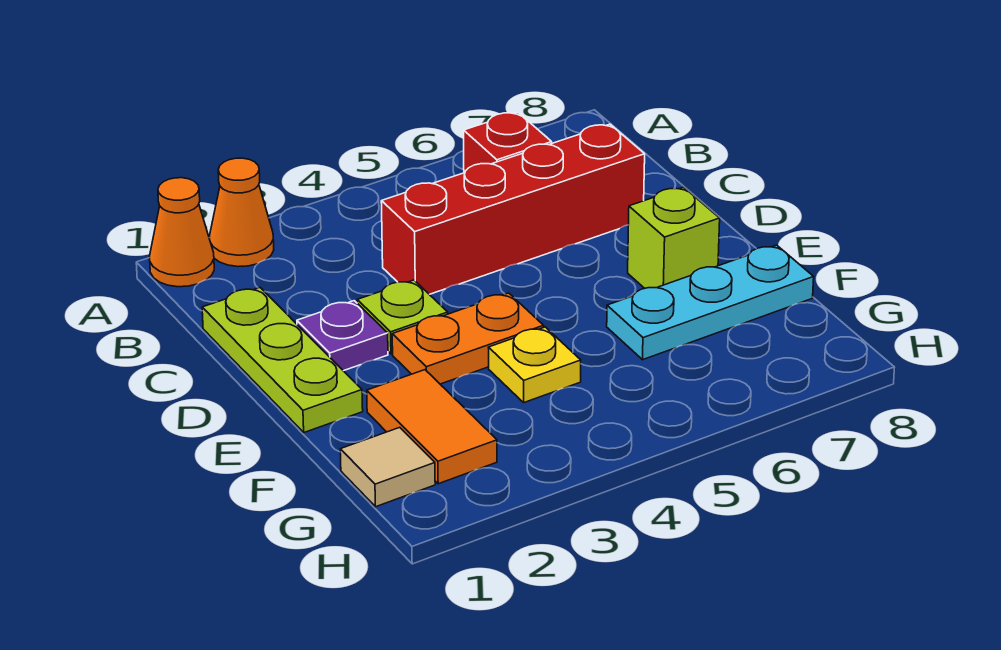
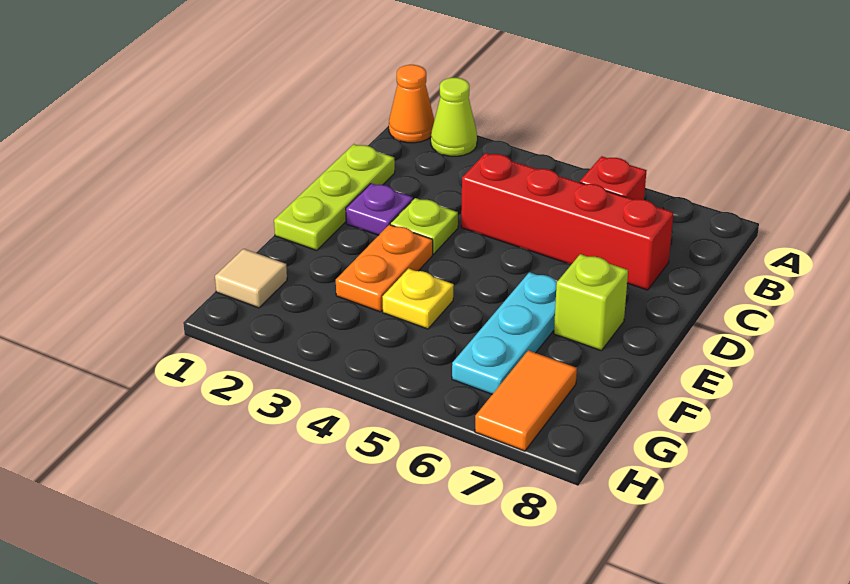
orange cone A2 level 1 -> lime cone A2 level 1
orange plate E3:E4 level 1 -> orange plate E3:F3 level 1
orange tile F2:G2 level 1 -> orange tile G7:H7 level 1
cyan plate F6:F8 level 1 -> cyan plate E6:G6 level 1

